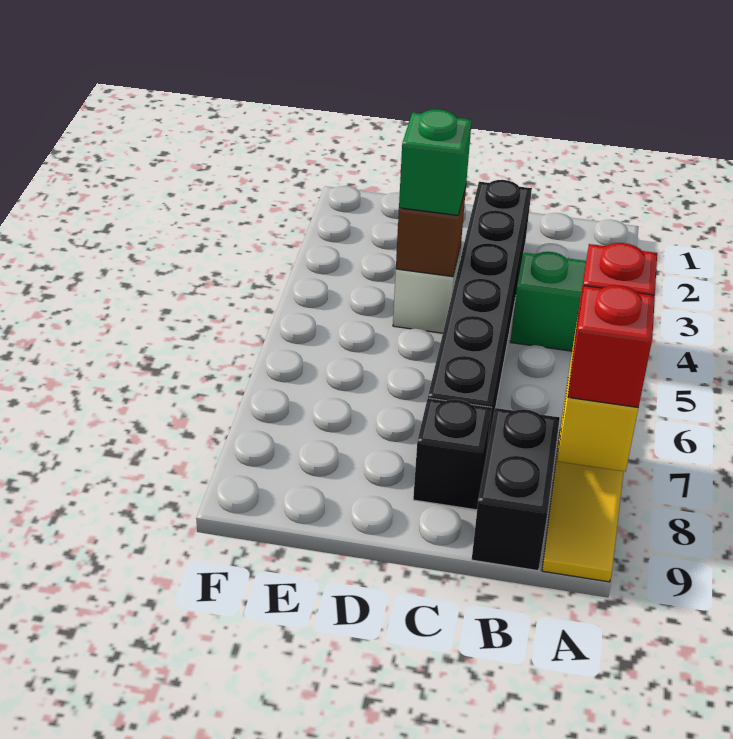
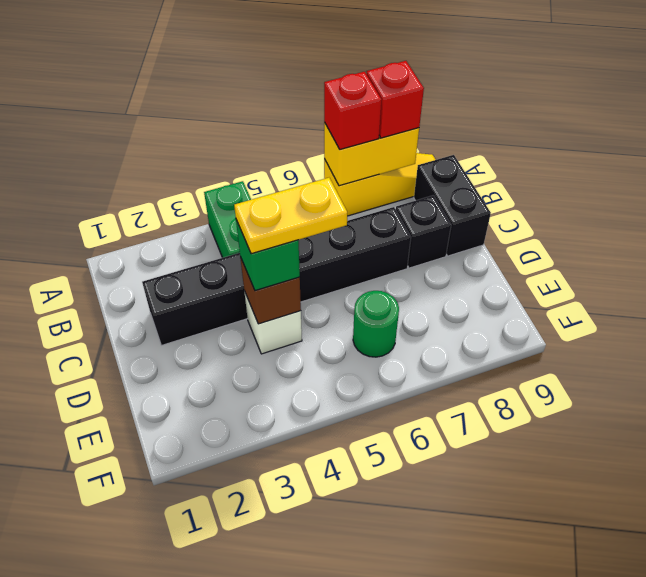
black brick B8:B9 level 1 -> black brick B9:C9 level 1
none -> yellow plate D4:D5 level 4
none -> green round brick E6 level 1

